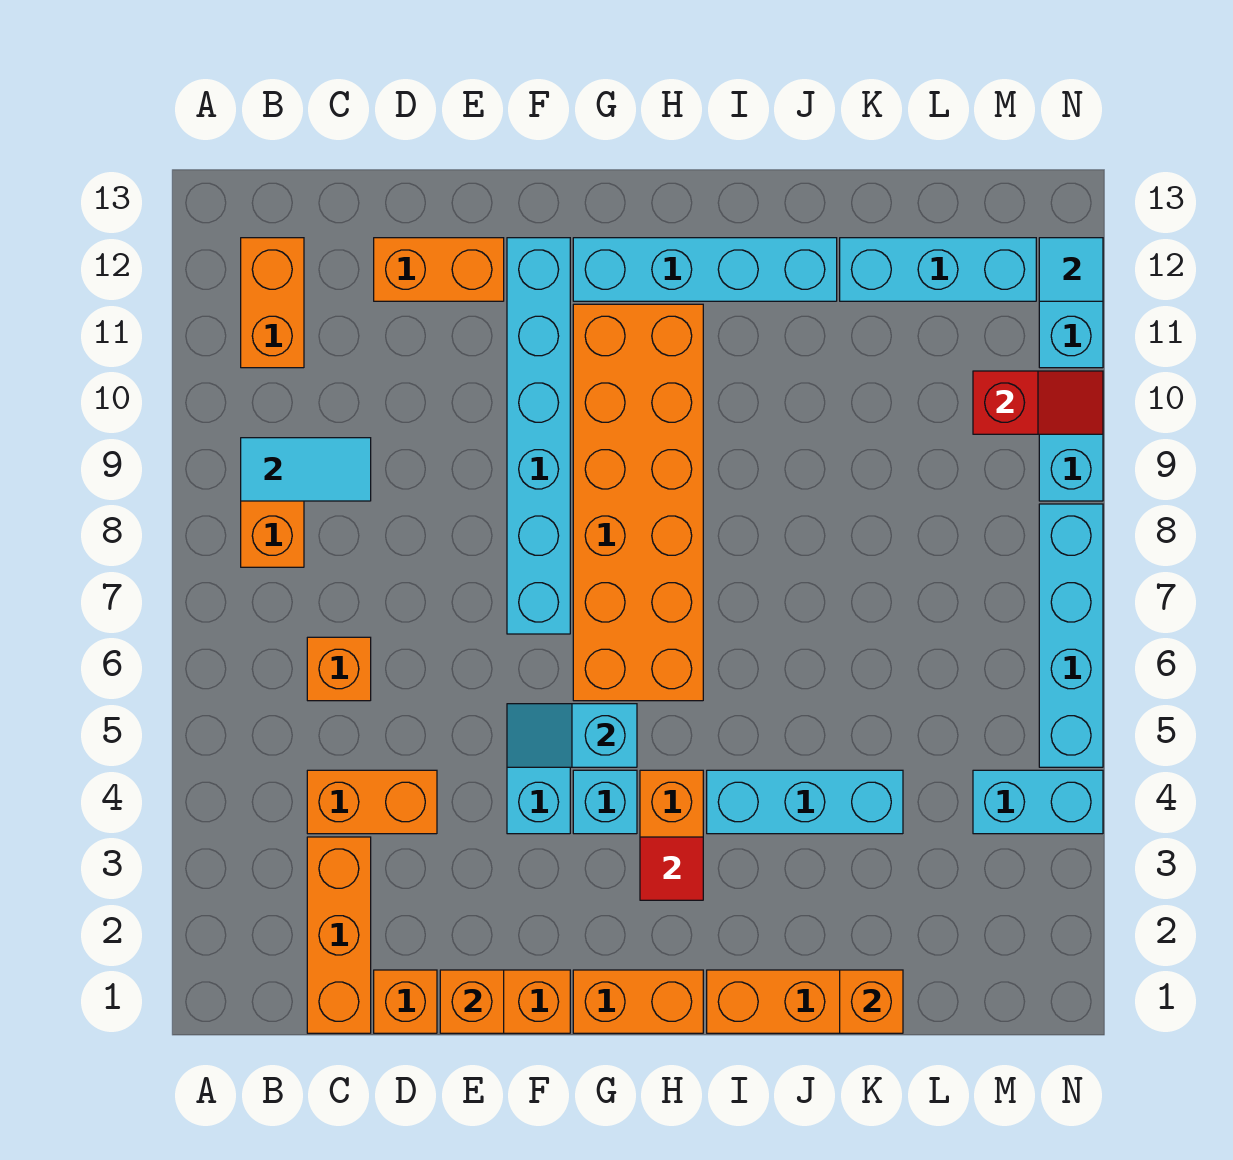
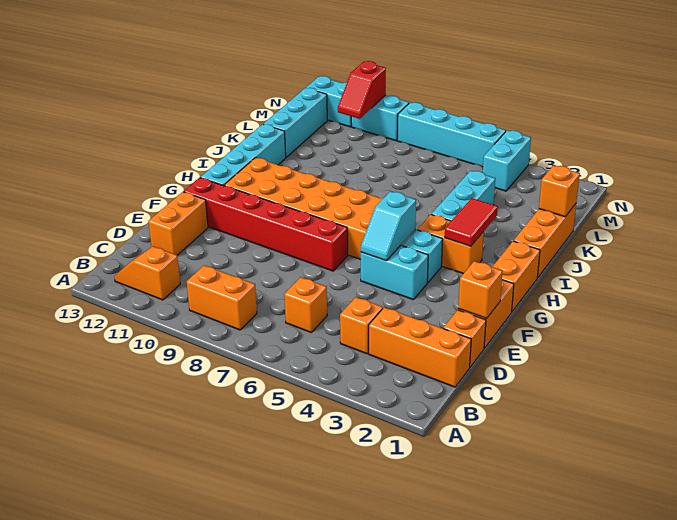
cyan tile B9:C9 level 2 -> none
orange brick B11:B12 level 1 -> orange slope B11:B12 level 1 top 11
orange brick C4:D4 level 1 -> orange brick C4 level 1
cyan brick F7:F12 level 1 -> red brick F7:F12 level 1
red tile H3 level 2 -> red tile H3:I3 level 2
red slope M10:N10 level 2 top M -> red slope M10:N10 level 2 top N
cyan tile N12 level 2 -> none

